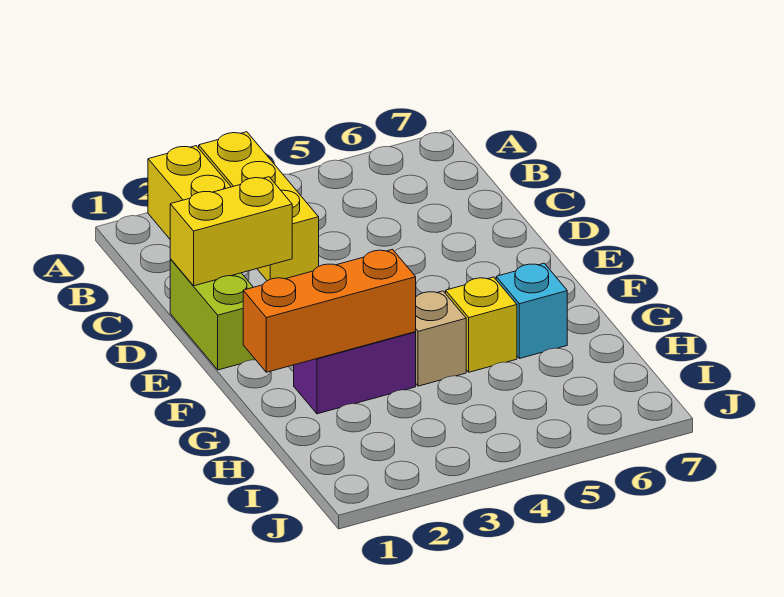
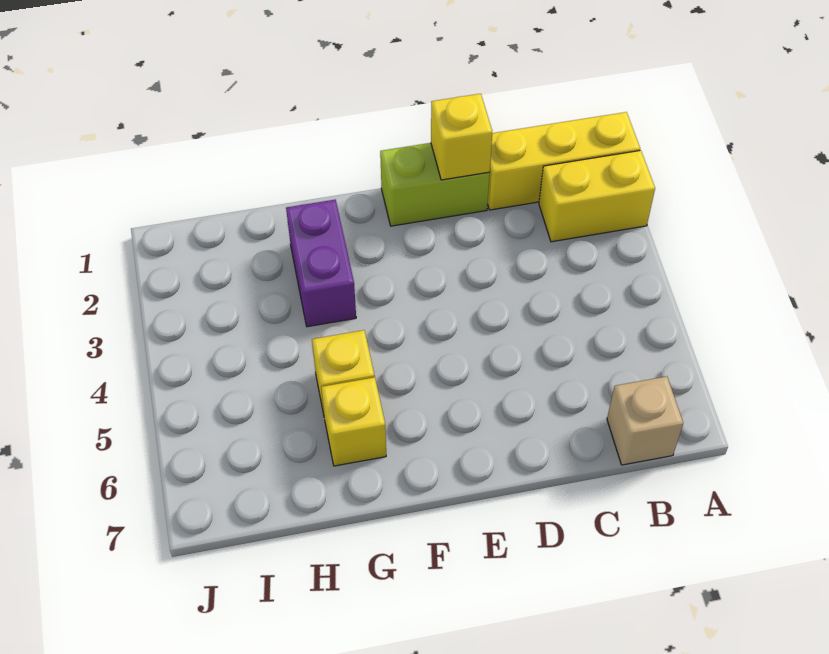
yellow brick A3:C3 level 1 -> yellow brick A1:C1 level 1
yellow brick D1:D2 level 2 -> yellow brick D1 level 2
orange brick G1:G3 level 2 -> none
tan brick G4 level 1 -> tan brick B7 level 1
cyan brick G6 level 1 -> yellow brick G6 level 1

